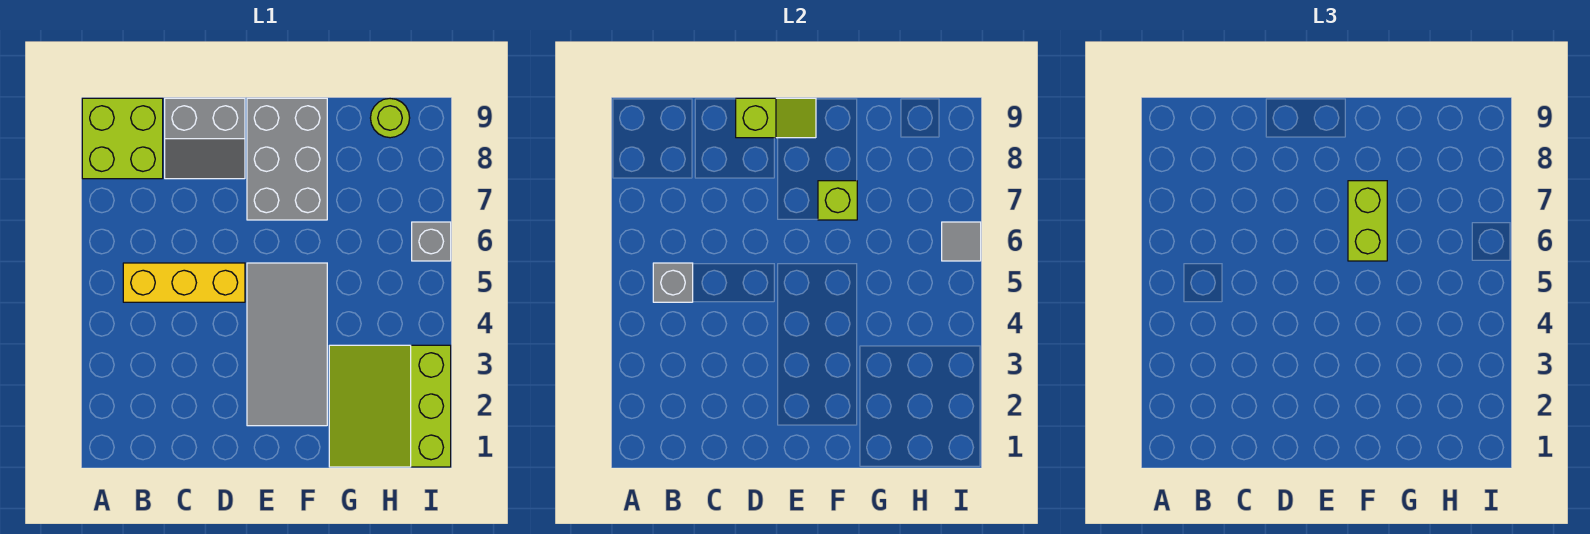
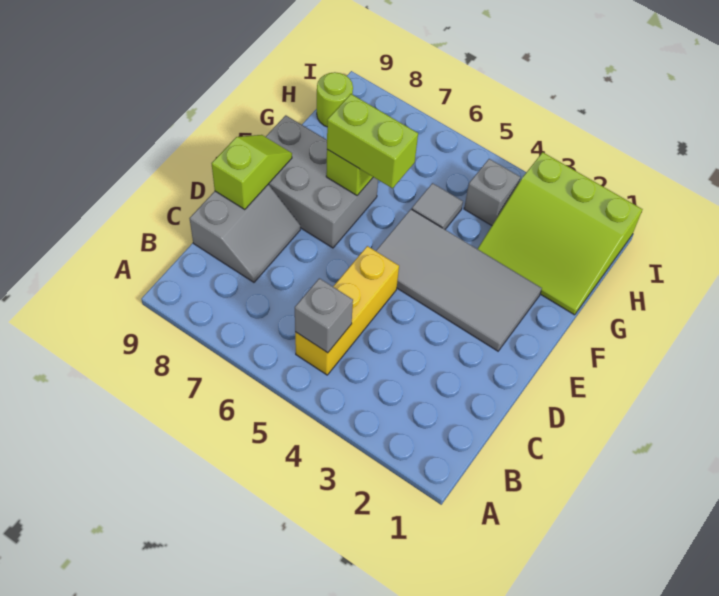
lime brick A8:B9 level 1 -> none
grey brick I6 level 1 -> grey brick H4 level 1
grey tile I6 level 2 -> grey tile G5 level 1

